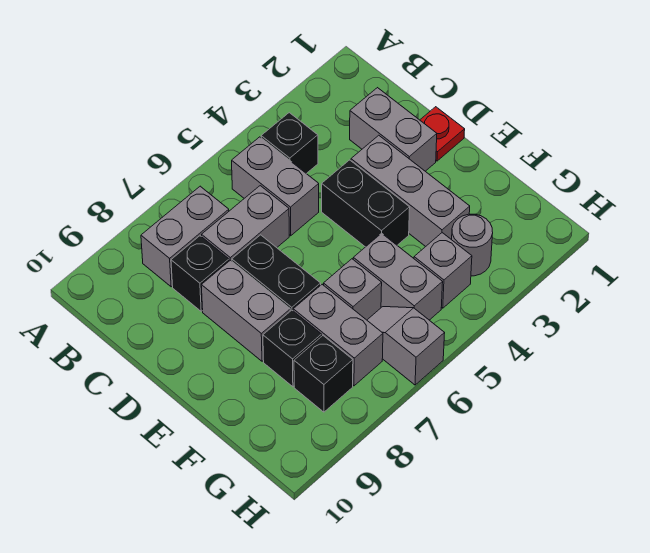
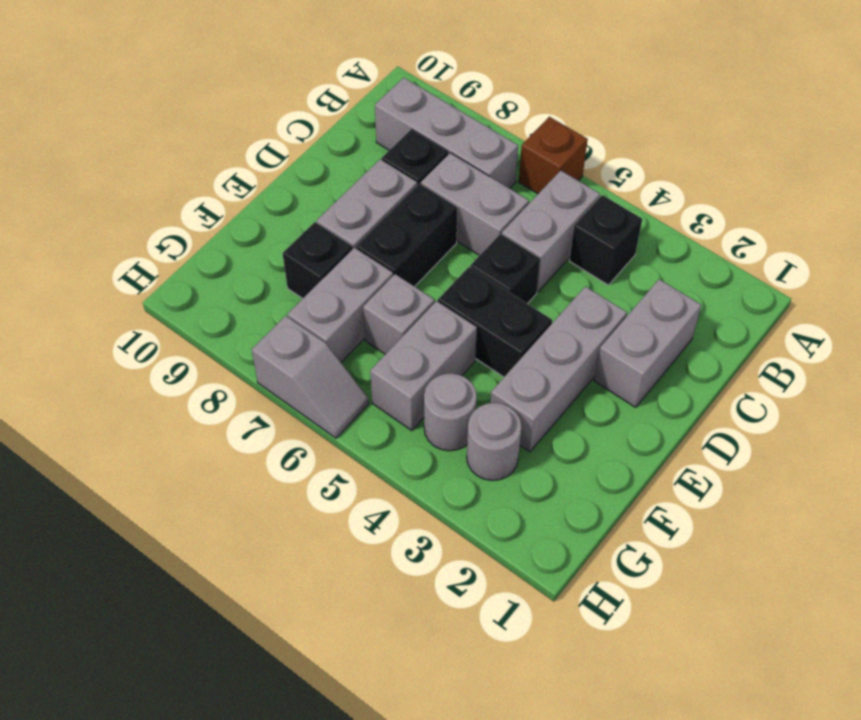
none -> brown brick A6 level 1
grey brick B7:B8 level 1 -> grey brick B7:B9 level 1
red plate D1 level 1 -> none
black brick D4:E4 level 1 -> black brick E4:E5 level 1
grey brick G4 level 1 -> grey round brick G4 level 1
grey slope G6:H6 level 1 top H -> grey slope H6:H7 level 1 top 7
black brick G8 level 1 -> black brick D5 level 1

